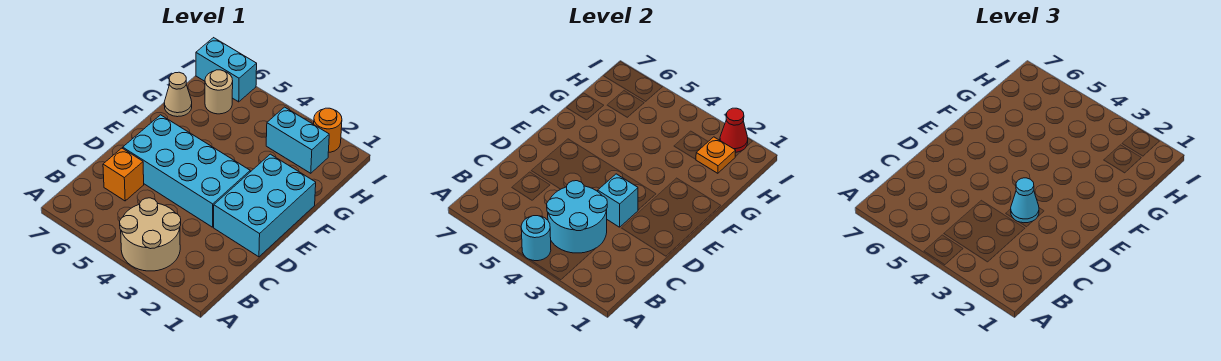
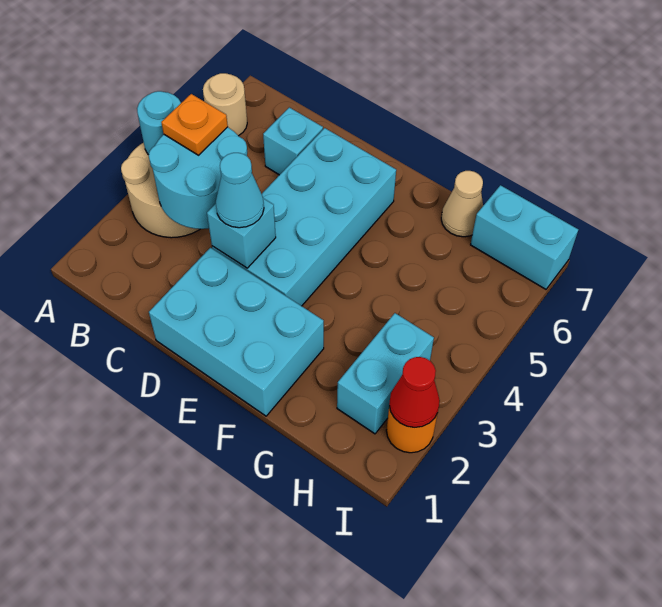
orange brick C6 level 1 -> cyan brick C6 level 1
orange plate H2 level 2 -> orange plate B4 level 3
tan round brick H6 level 1 -> tan round brick A6 level 1
cyan brick I6:I7 level 1 -> cyan brick H7:I7 level 1

